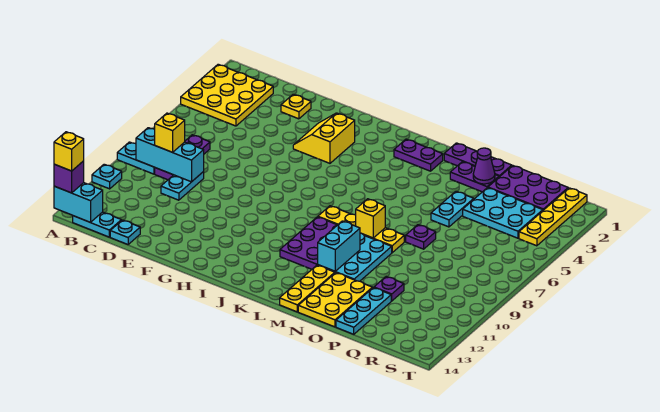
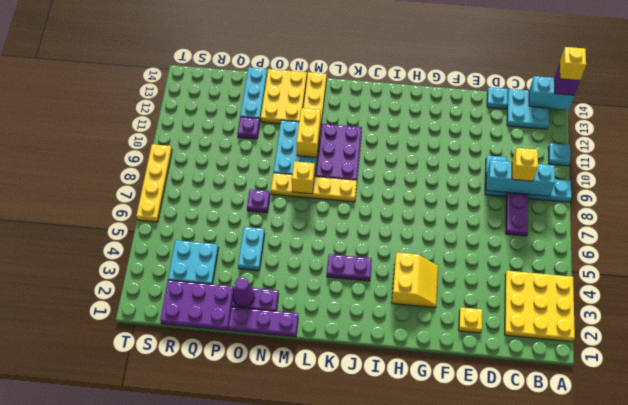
cyan plate B14:C14 level 1 -> cyan plate B13:C14 level 1
purple plate K2:L2 level 1 -> purple plate J4:K4 level 1
cyan brick M10:M11 level 2 -> yellow brick M10:M11 level 2
cyan plate P3:R4 level 1 -> cyan plate Q3:R4 level 1
yellow plate S1:S4 level 1 -> yellow plate T6:T9 level 1

